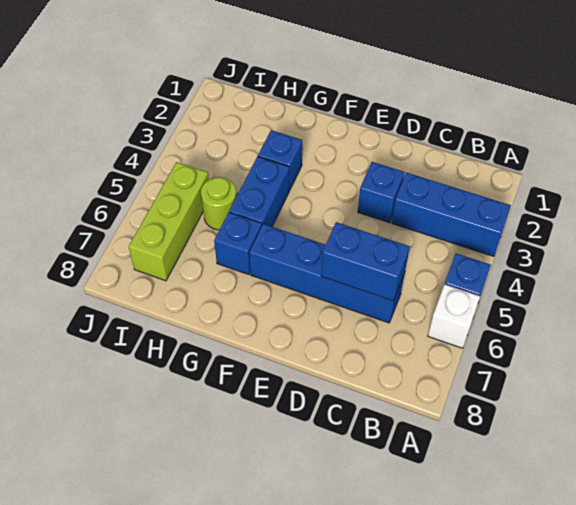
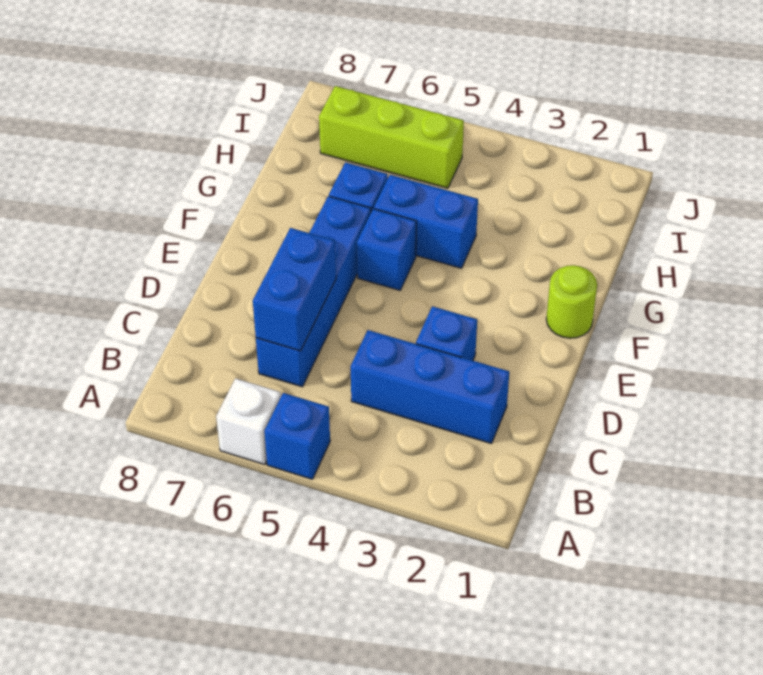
blue brick A3:C3 level 1 -> blue brick C2:C4 level 1
blue brick G3 level 1 -> blue brick F5 level 1
lime round brick H5 level 1 -> lime round brick F1 level 1

